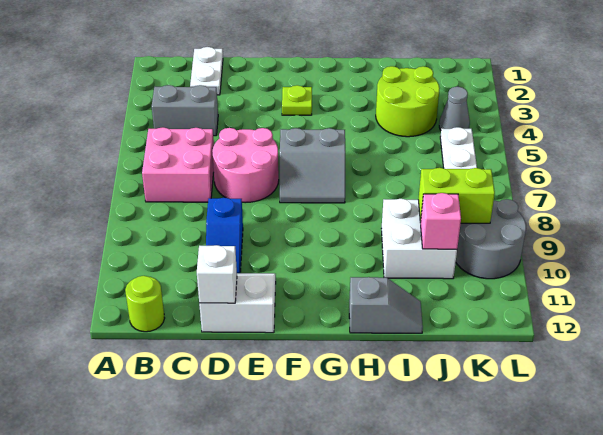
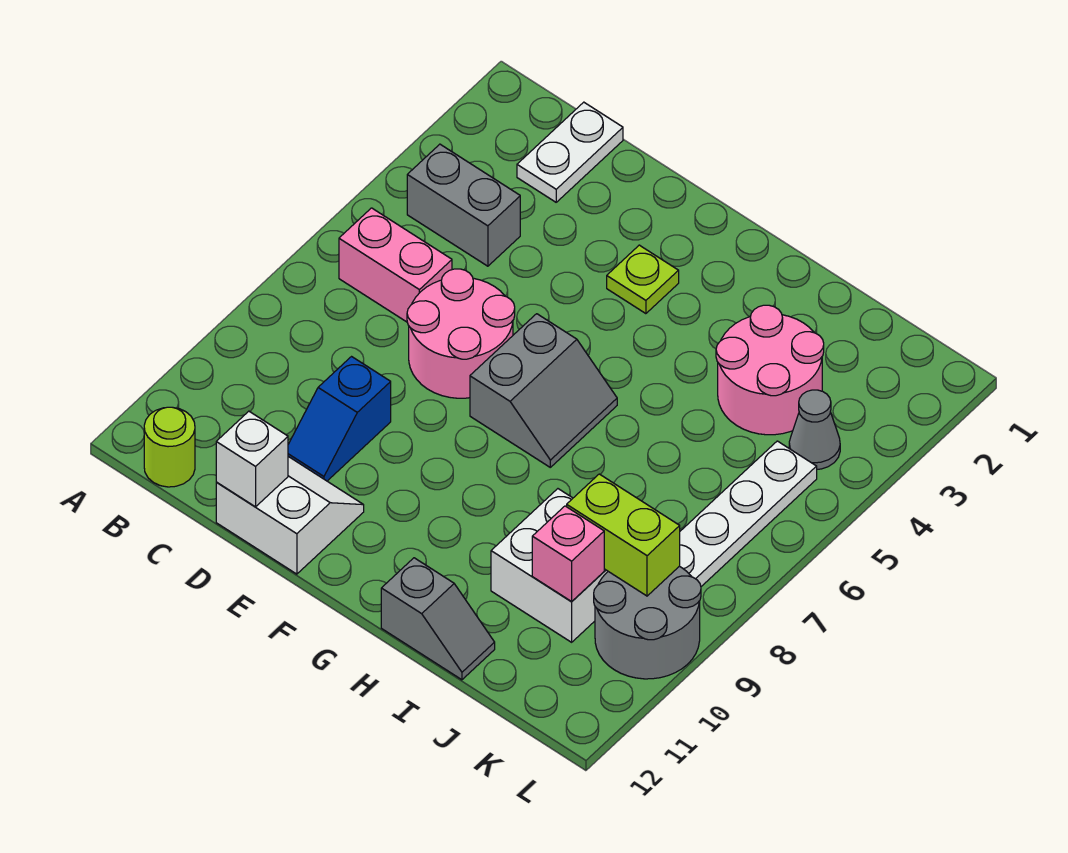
pink brick B6:C7 level 1 -> pink brick B6:C6 level 1
grey slope F6:G7 level 1 top 6 -> grey slope F6:G7 level 1 top F
lime round brick I3:J4 level 1 -> pink round brick I3:J4 level 1

